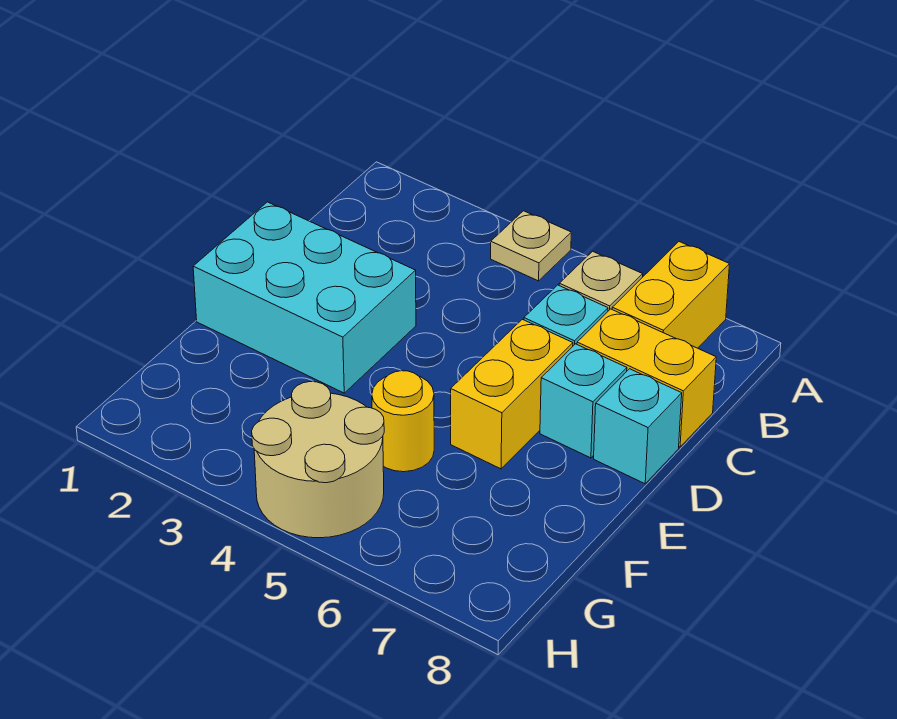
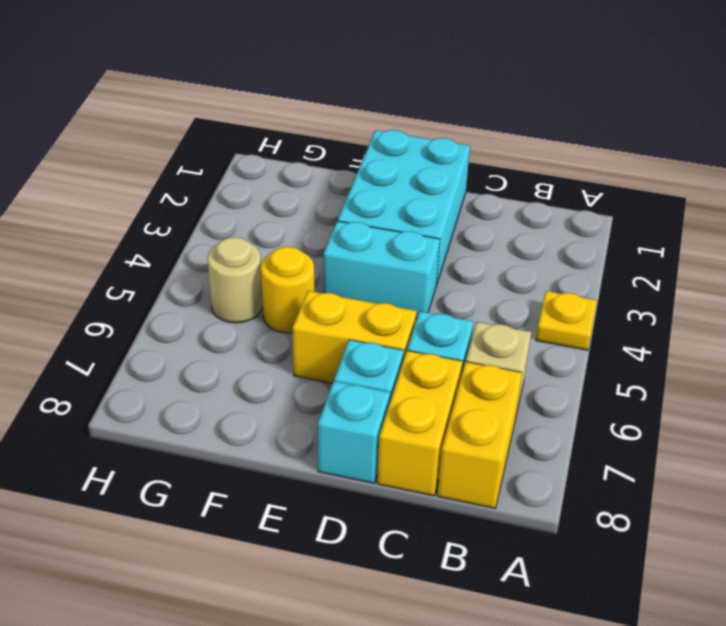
tan plate A4 level 1 -> yellow plate A4 level 1
yellow brick A7:B7 level 1 -> yellow brick B7:B8 level 1
none -> cyan brick D4:E4 level 1
tan round brick G4:H5 level 1 -> tan round brick G5 level 1

